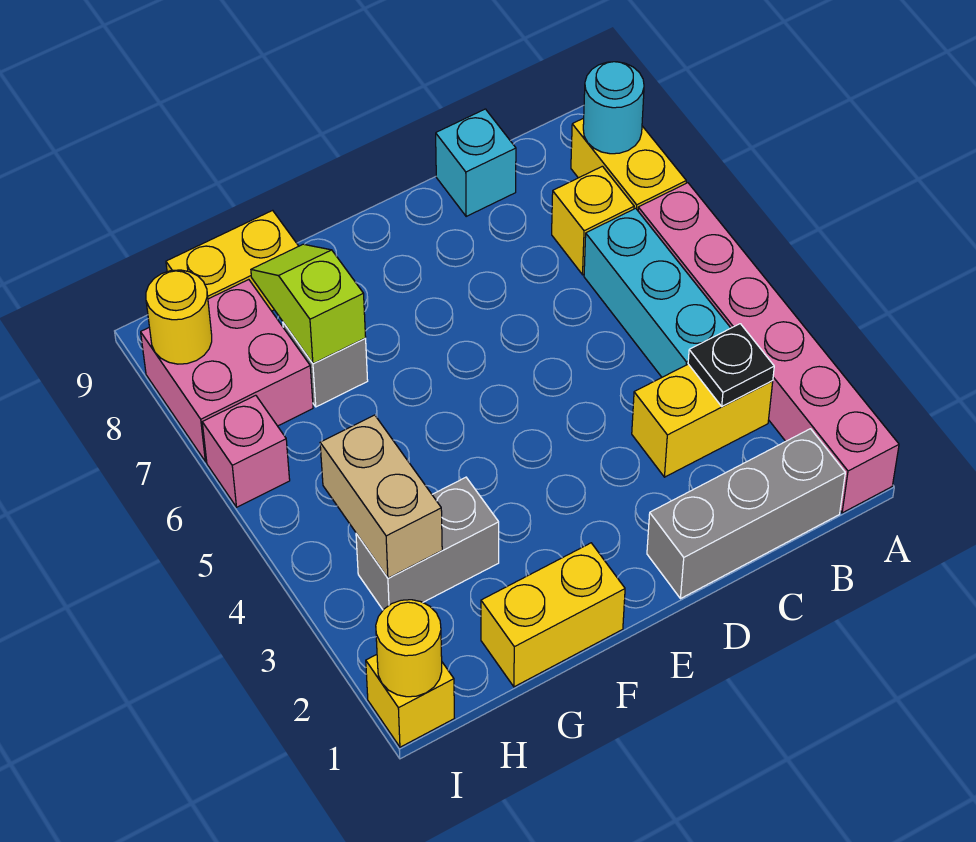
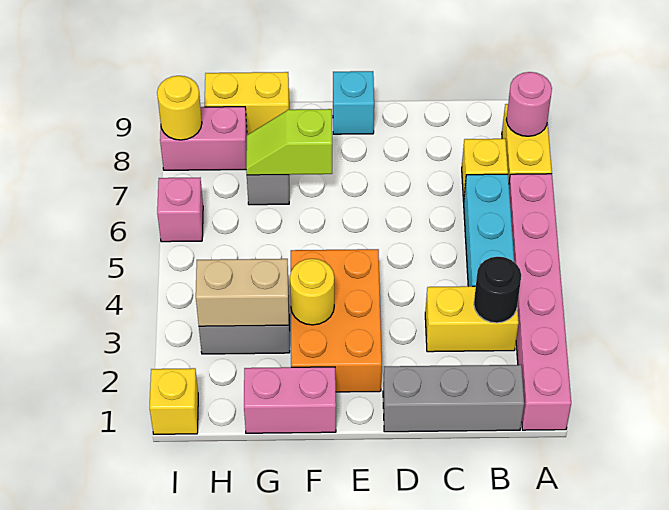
cyan round brick A8 level 2 -> pink round brick A8 level 2
black plate B3 level 2 -> black round brick B3 level 2
cyan brick C9 level 1 -> cyan brick E9 level 1
none -> orange brick E2:F4 level 1
yellow brick F1:G1 level 1 -> pink brick F1:G1 level 1
lime slope G7:G8 level 2 top 7 -> lime slope F7:G7 level 2 top F
tan brick H3:H4 level 2 -> tan brick G3:H3 level 2
pink brick H7:I8 level 1 -> pink brick H8:I8 level 1
yellow round brick I1 level 2 -> yellow round brick F3 level 2

